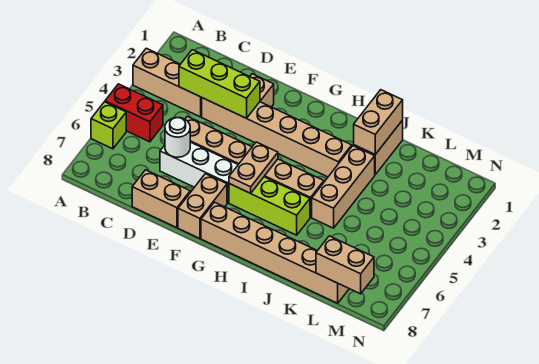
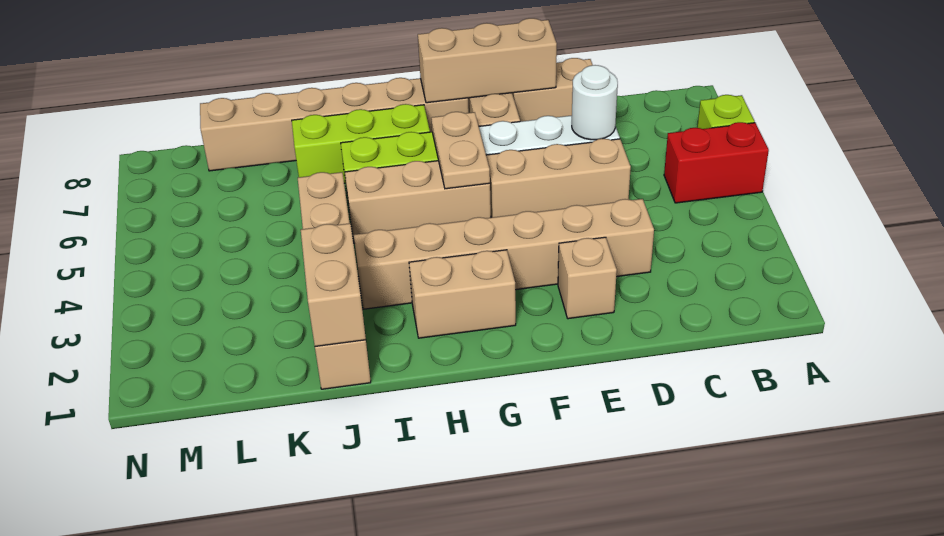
tan brick A3:C3 level 1 -> tan brick E8:G8 level 2
lime brick C3:E3 level 2 -> lime brick H7:J7 level 1
tan brick L8:M8 level 2 -> tan brick G2:H2 level 1

